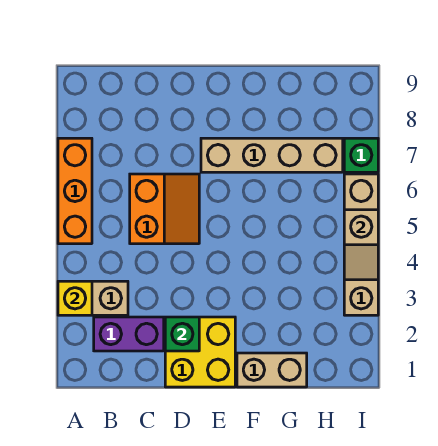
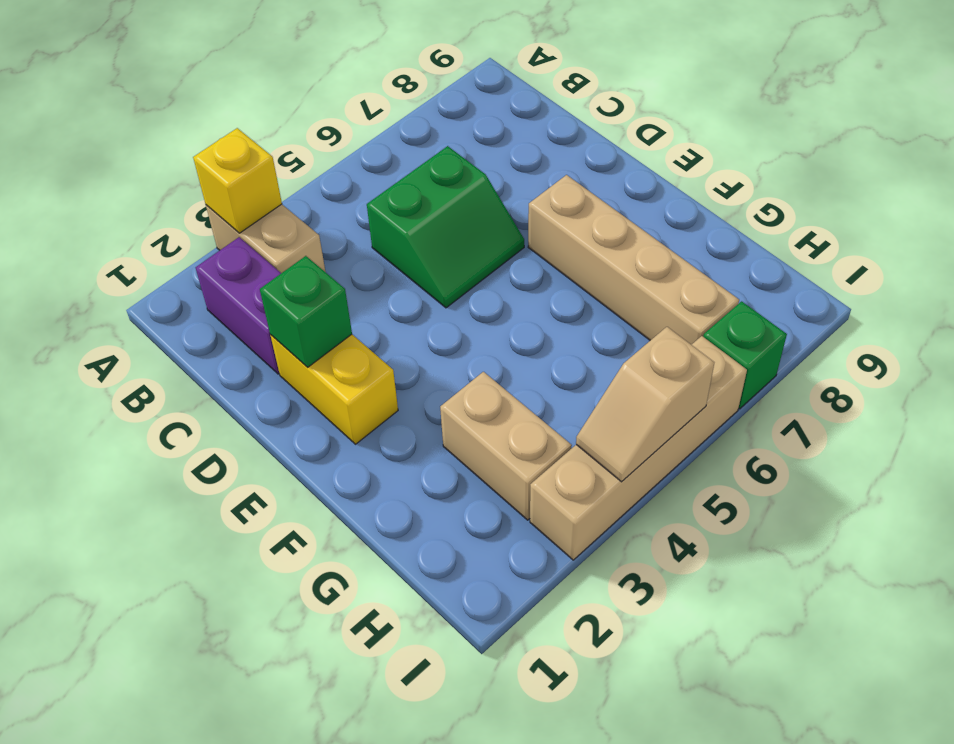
orange brick A5:A7 level 1 -> none
orange slope C5:D6 level 1 top C -> green slope C5:D6 level 1 top C
yellow brick D1:E2 level 1 -> yellow brick D2:E2 level 1
tan brick F1:G1 level 1 -> tan brick G3:H3 level 1

